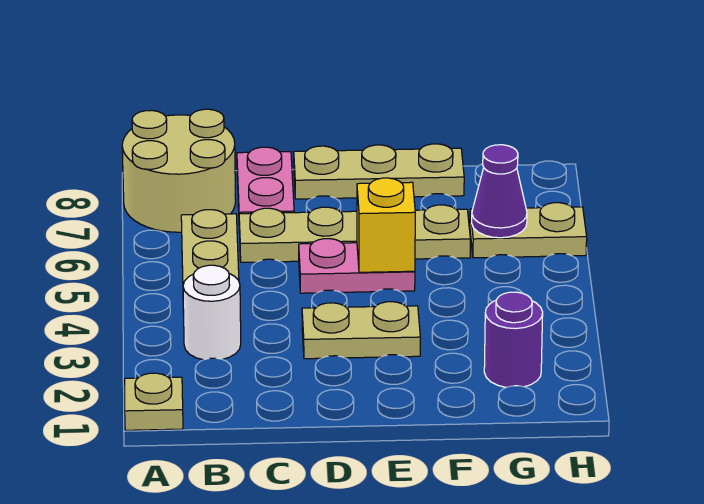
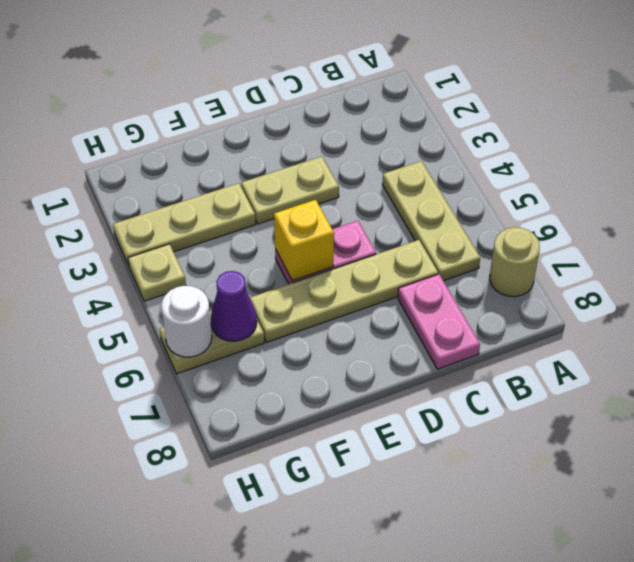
tan plate A1 level 1 -> tan plate H4 level 1
tan round brick A7:B8 level 1 -> tan round brick A7 level 1
white round brick B3 level 1 -> white round brick H6 level 2
tan plate D8:F8 level 1 -> tan plate F3:H3 level 1
purple round brick G2 level 1 -> none

